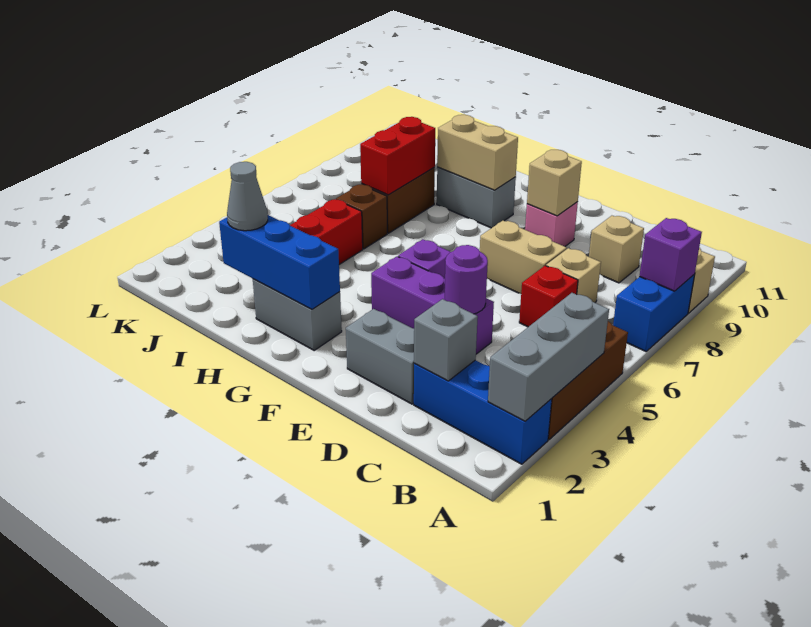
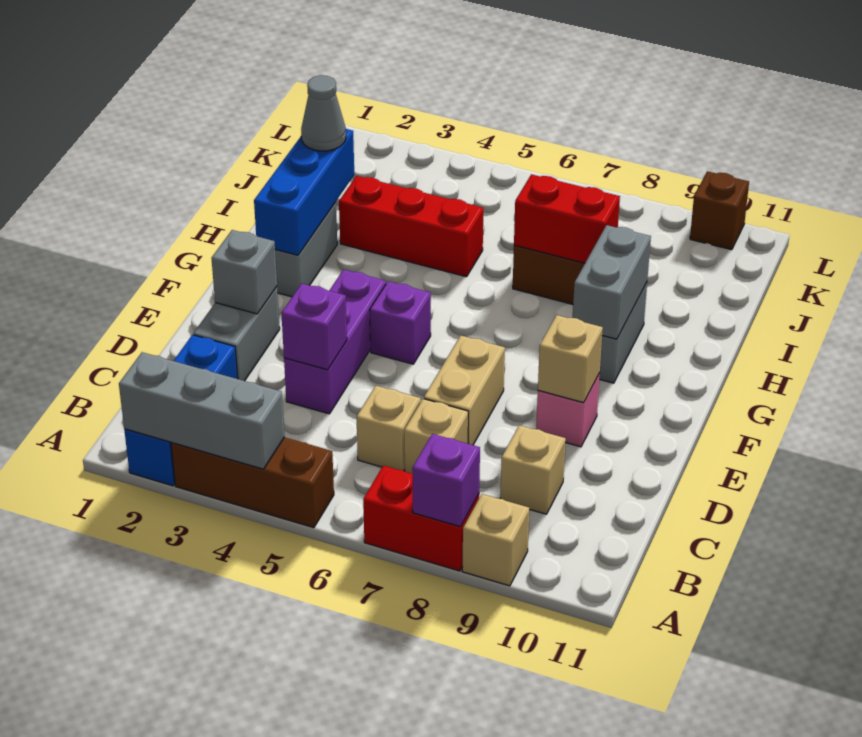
blue brick A7:A8 level 1 -> red brick A7:A8 level 1
grey brick C2 level 2 -> grey brick E2 level 2
red brick C6 level 1 -> tan brick C6 level 1
purple round brick D4 level 2 -> purple brick D4 level 2
tan brick G9:H9 level 2 -> grey brick G9:H9 level 2
brown brick I6 level 1 -> brown brick L10 level 1

